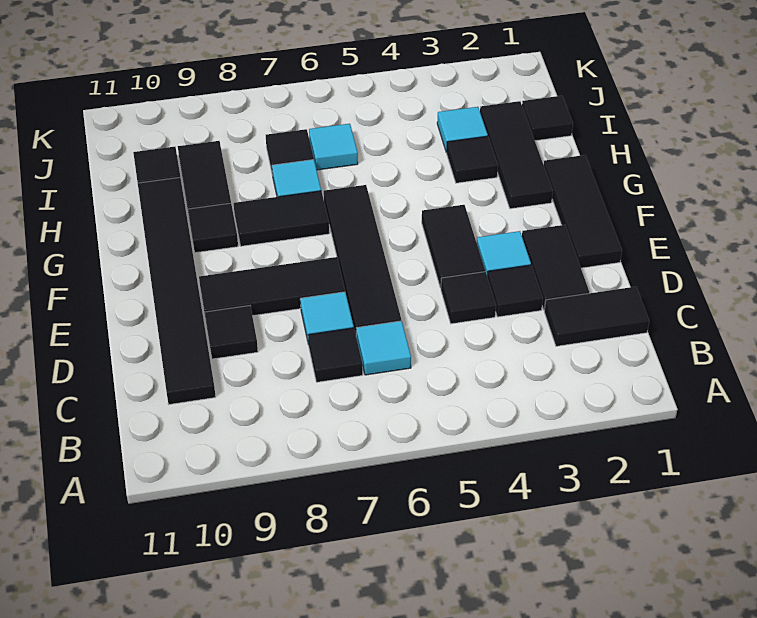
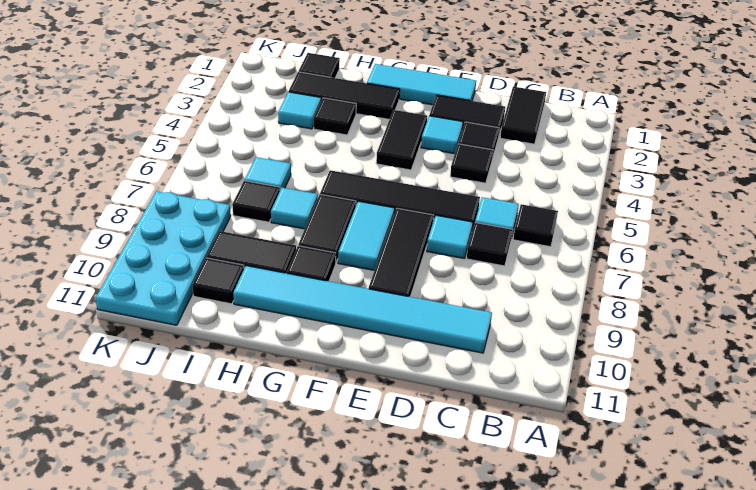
black tile C10:H10 level 1 -> cyan tile C10:H10 level 1
black tile D9 level 1 -> black tile B6 level 1
black tile E1:G1 level 1 -> cyan tile E1:G1 level 1
black tile E4:F4 level 1 -> black tile F3:F4 level 1
none -> cyan tile F7:F8 level 1
none -> cyan plate J8:K11 level 1

